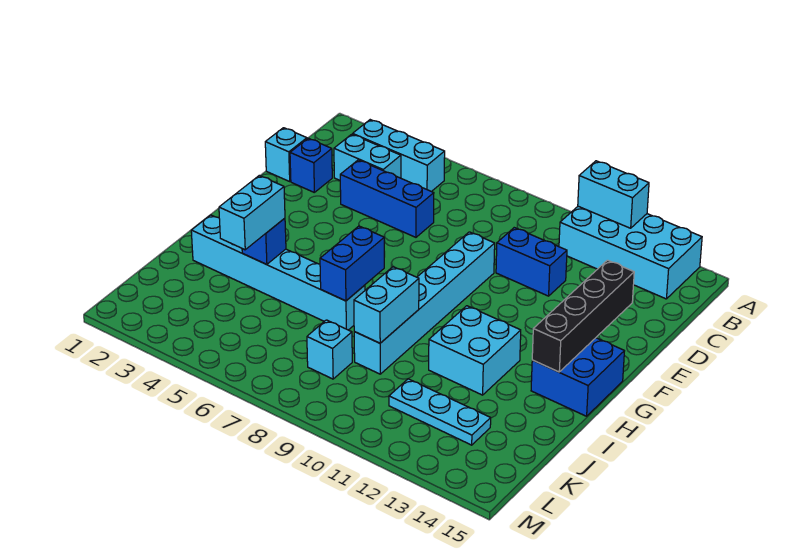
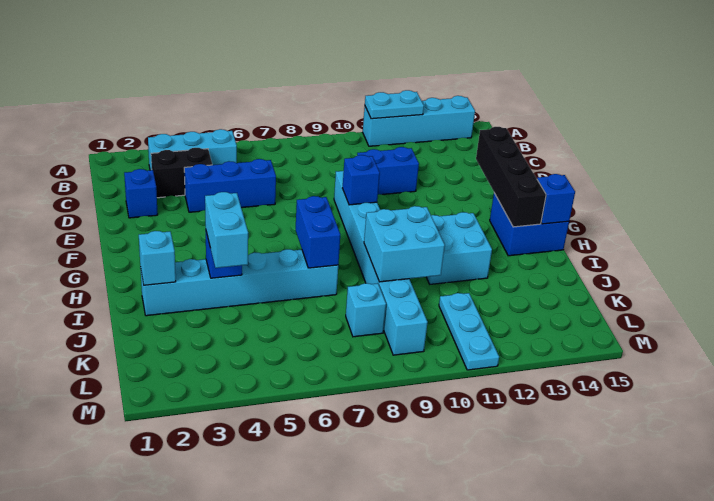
cyan brick A11:B14 level 1 -> cyan brick A11:A14 level 1
cyan brick A11:A12 level 2 -> cyan plate A11:A12 level 2
cyan brick C3:C4 level 1 -> black brick C3:C4 level 1
cyan brick D1 level 1 -> cyan brick I2 level 2
cyan brick E9:J9 level 1 -> cyan brick E9:L9 level 1
none -> blue brick F9 level 2
none -> blue brick H15 level 2
cyan brick I9:J9 level 2 -> cyan brick I9:J10 level 2
cyan plate K11:K13 level 1 -> cyan plate K11:M11 level 1

